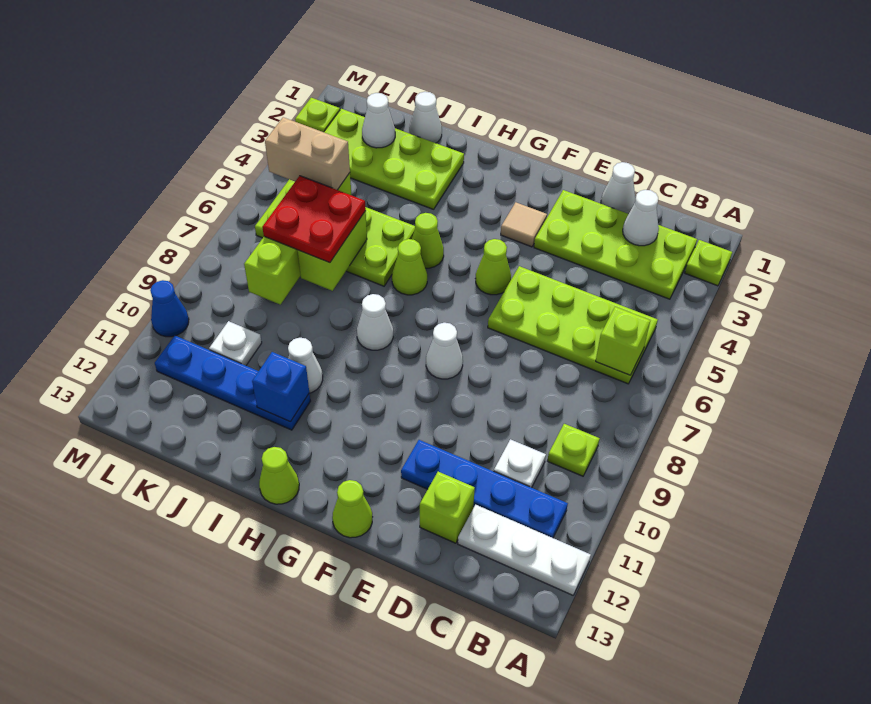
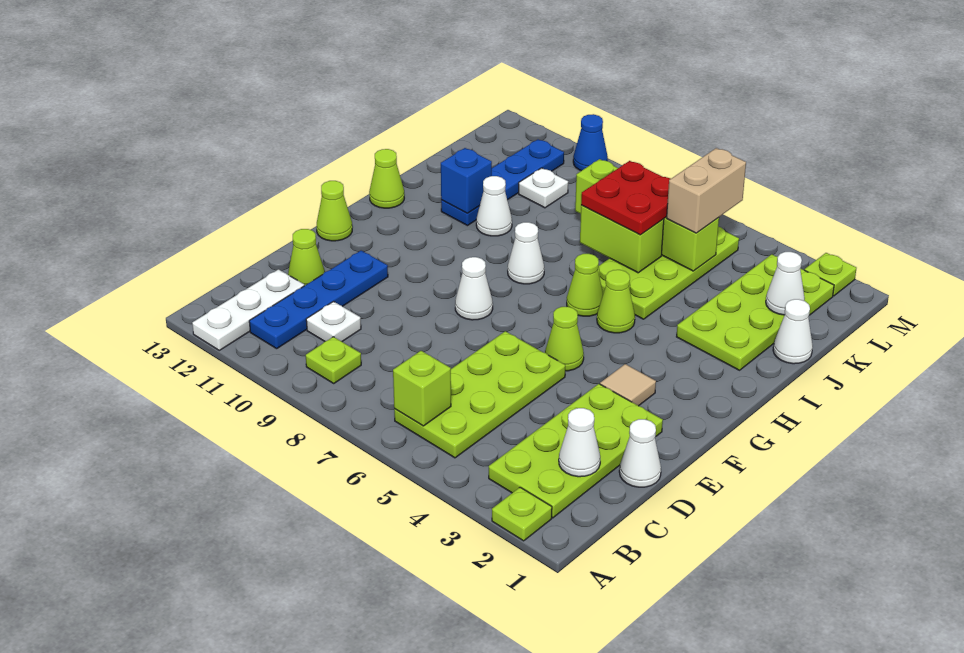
lime brick D12 level 1 -> lime cone D12 level 1

